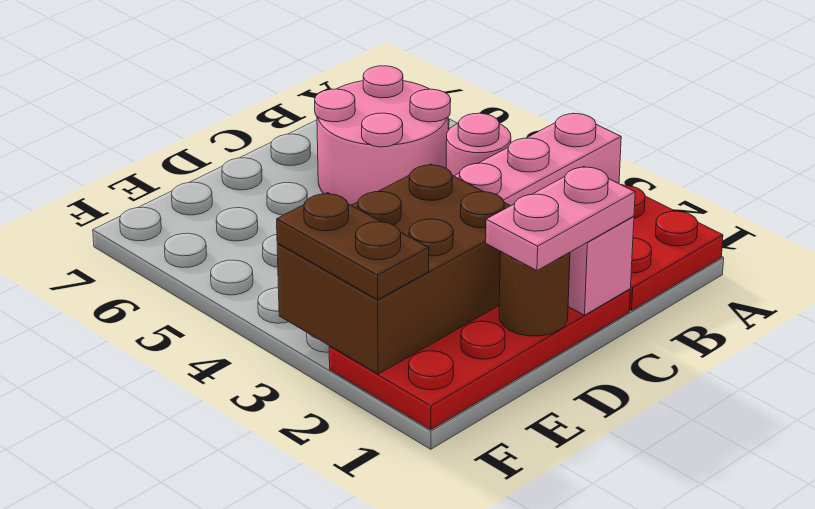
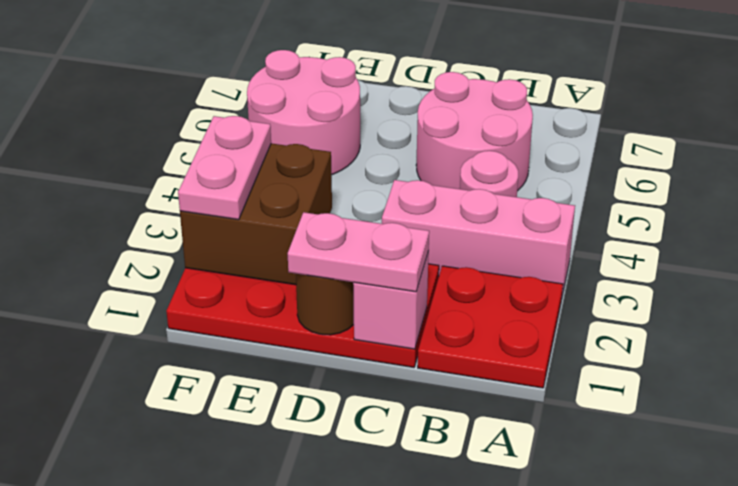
brown brick D2:F3 level 2 -> brown brick E2:F3 level 2
none -> pink round brick E5:F6 level 1
brown plate F2:F3 level 3 -> pink plate F2:F3 level 3

